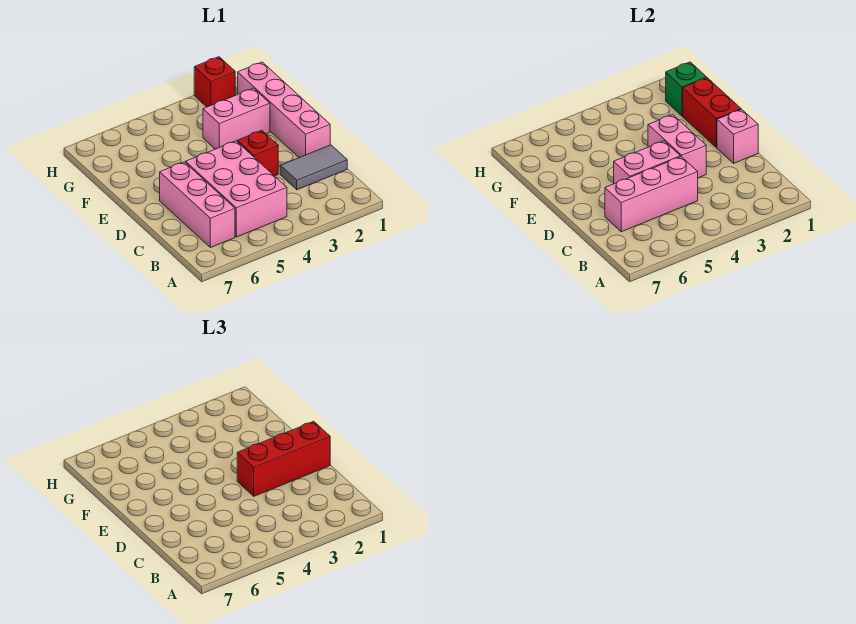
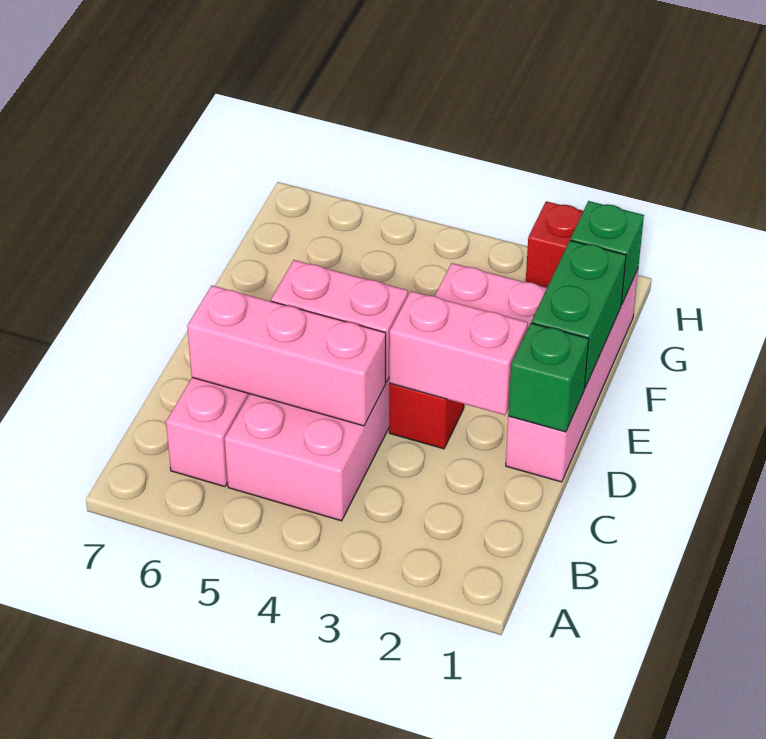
grey tile C1:C2 level 1 -> none
pink brick D1 level 2 -> green brick D1 level 2
red brick D1:D3 level 3 -> none
pink brick D3:E3 level 2 -> pink brick D2:D3 level 2
red brick E1:F1 level 2 -> green brick E1:F1 level 2

